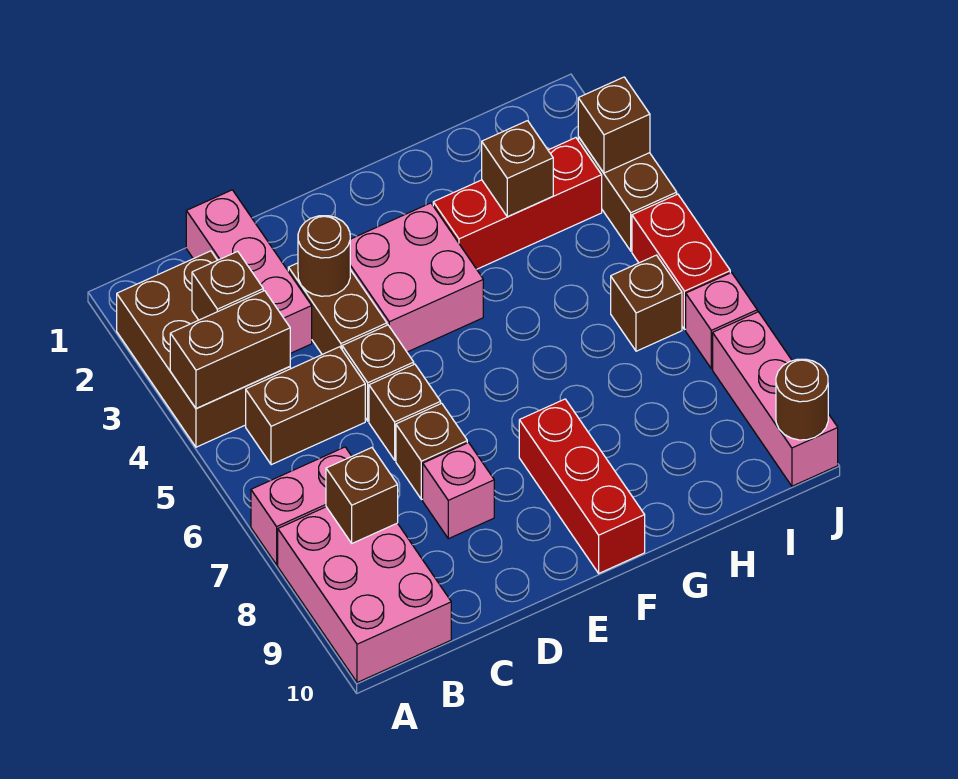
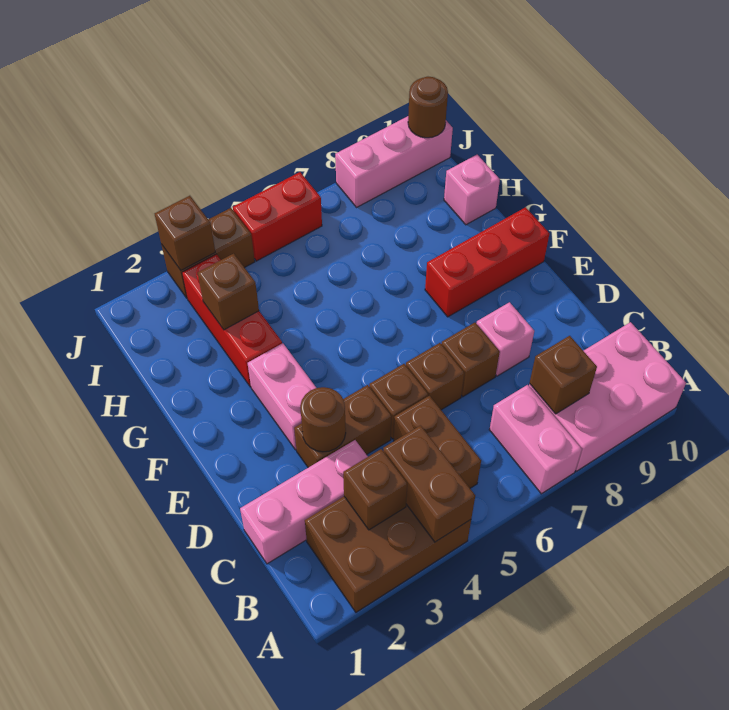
pink brick E3:F4 level 1 -> pink brick E3:F3 level 1
brown brick I6 level 1 -> none
pink brick J7 level 1 -> pink brick H10 level 1

